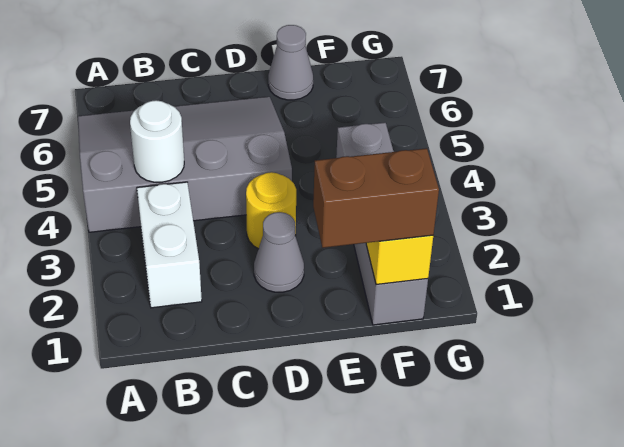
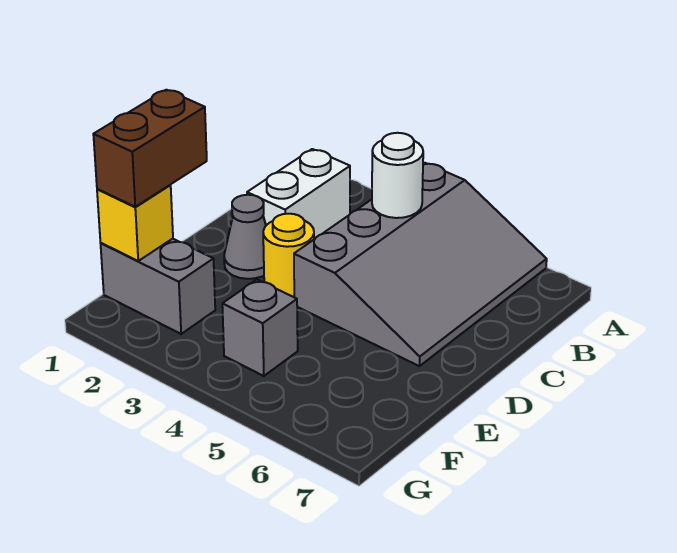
white brick B2:B3 level 1 -> white brick B2:C2 level 1
grey cone E7 level 1 -> none

